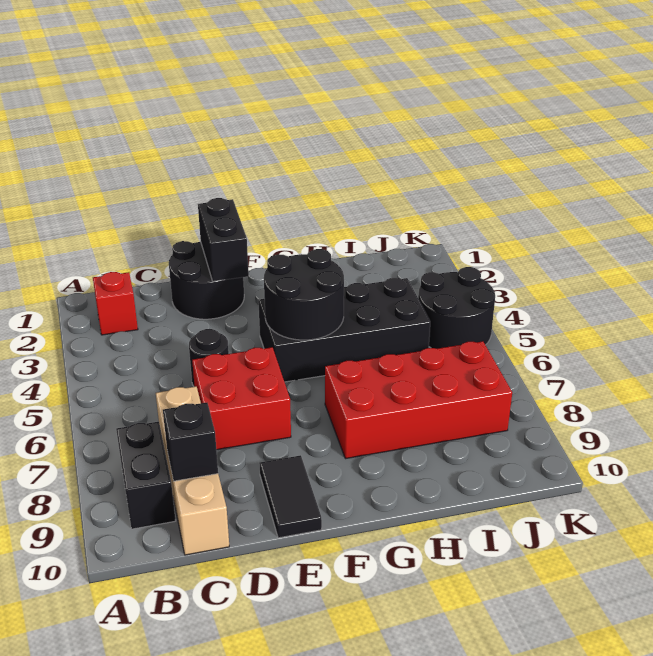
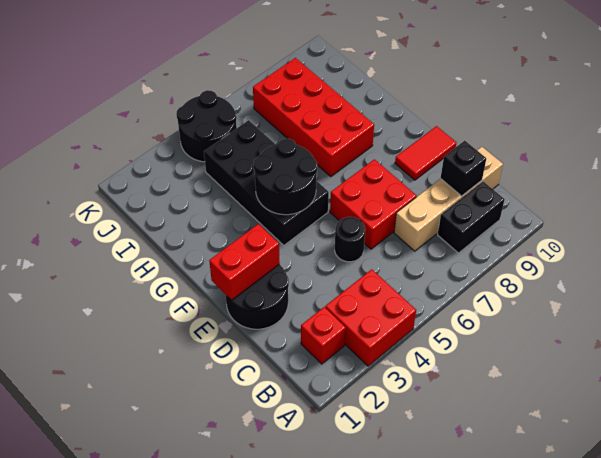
none -> red brick A3:B4 level 1
black brick E1:E2 level 2 -> red brick E1:E2 level 2
black tile E9:E10 level 1 -> red tile E9:E10 level 1

